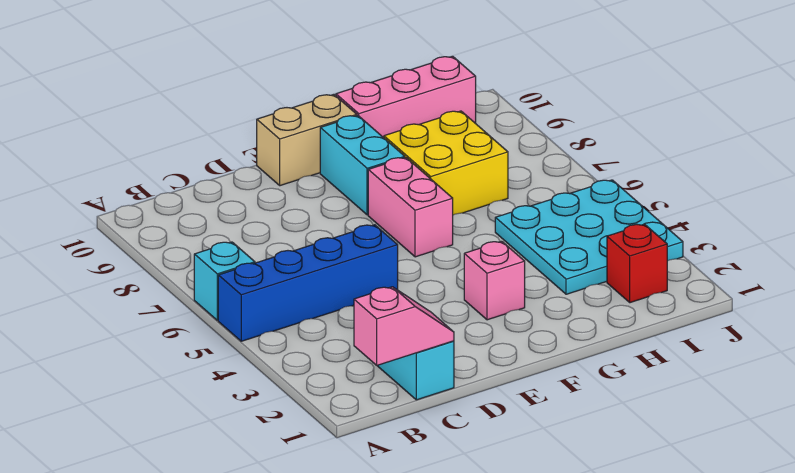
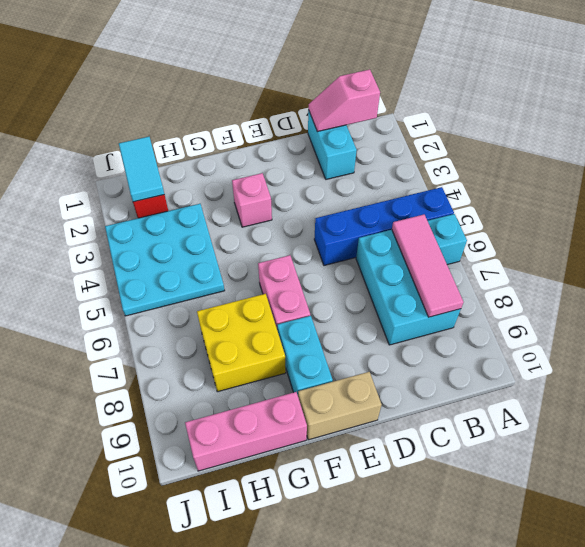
none -> cyan brick B6:C8 level 1
none -> pink tile B6:B8 level 2
none -> cyan tile I1:I2 level 2

